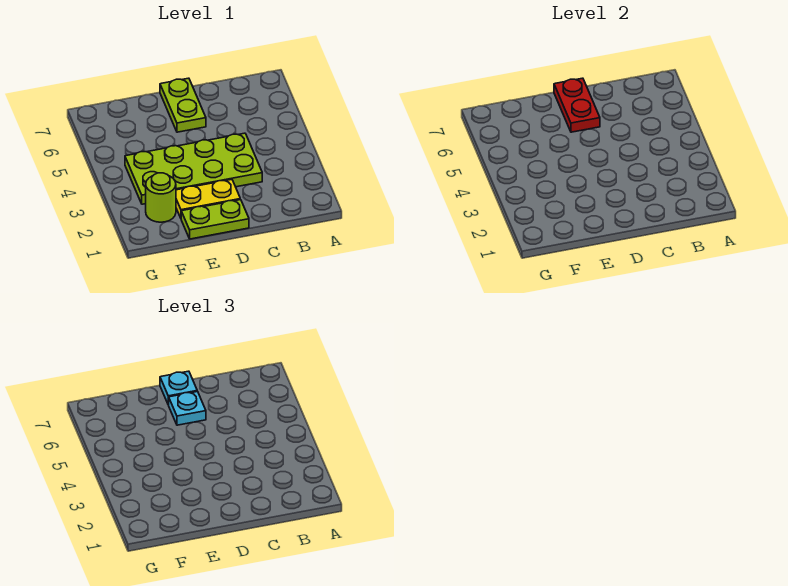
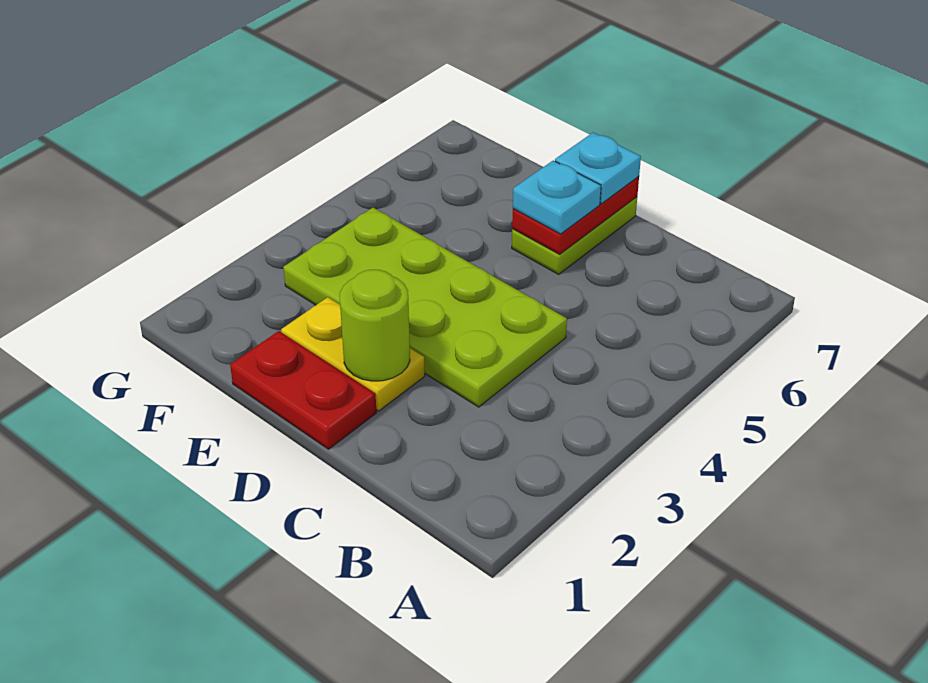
lime plate D1:E1 level 1 -> red plate D1:E1 level 1
lime round brick F2 level 1 -> lime round brick D2 level 2

